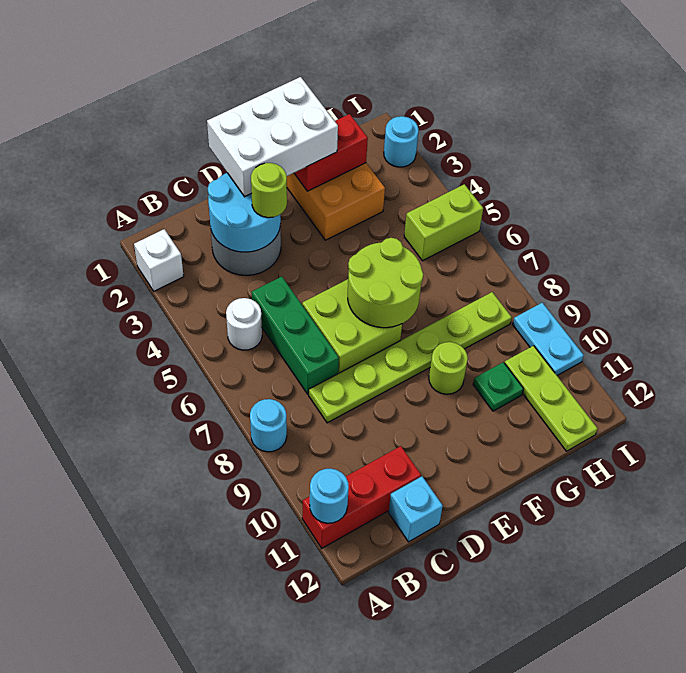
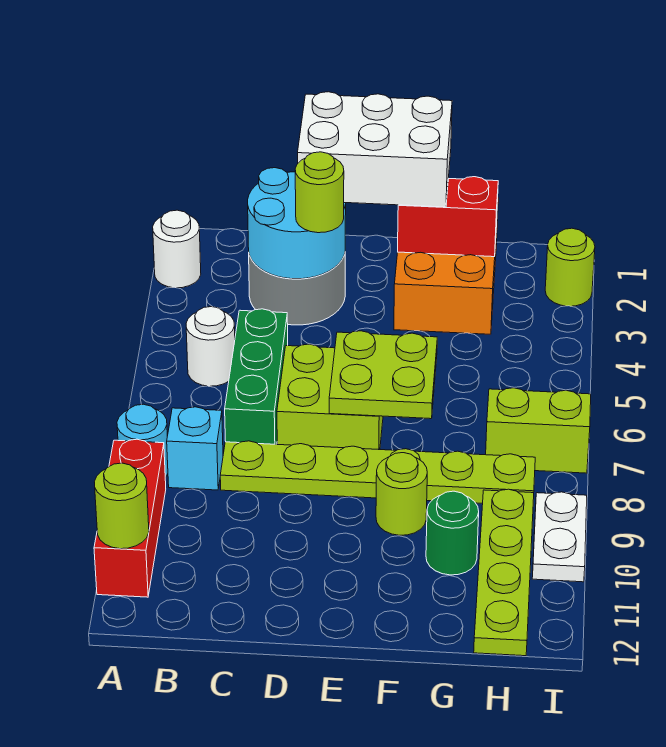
white brick A2 level 1 -> white round brick A2 level 1
red brick A11:C11 level 1 -> red brick A9:A11 level 1
cyan round brick A11 level 2 -> lime round brick A11 level 2
cyan brick C12 level 1 -> cyan brick B8 level 1
lime round brick E6:F7 level 2 -> lime plate E6:F7 level 2
green plate G10 level 1 -> green round brick G10 level 1
lime brick H5:I5 level 1 -> lime brick H7:I7 level 1
lime plate H10:H12 level 1 -> lime plate H9:H12 level 1
cyan round brick I2 level 1 -> lime round brick I2 level 1
cyan plate I9:I10 level 1 -> white plate I9:I10 level 1

